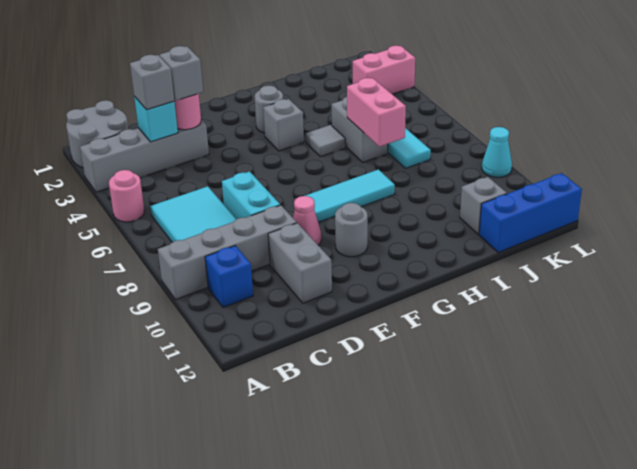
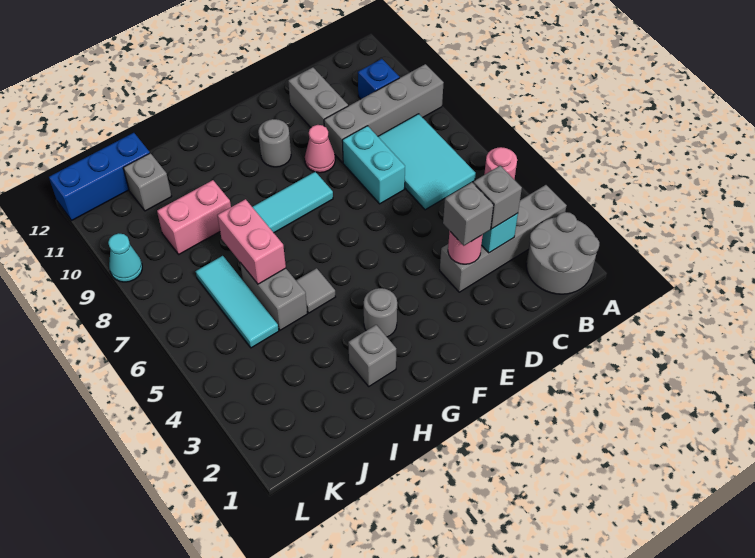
grey brick G4 level 1 -> grey brick H2 level 1
pink brick K3:L3 level 1 -> pink brick I9:J9 level 1

